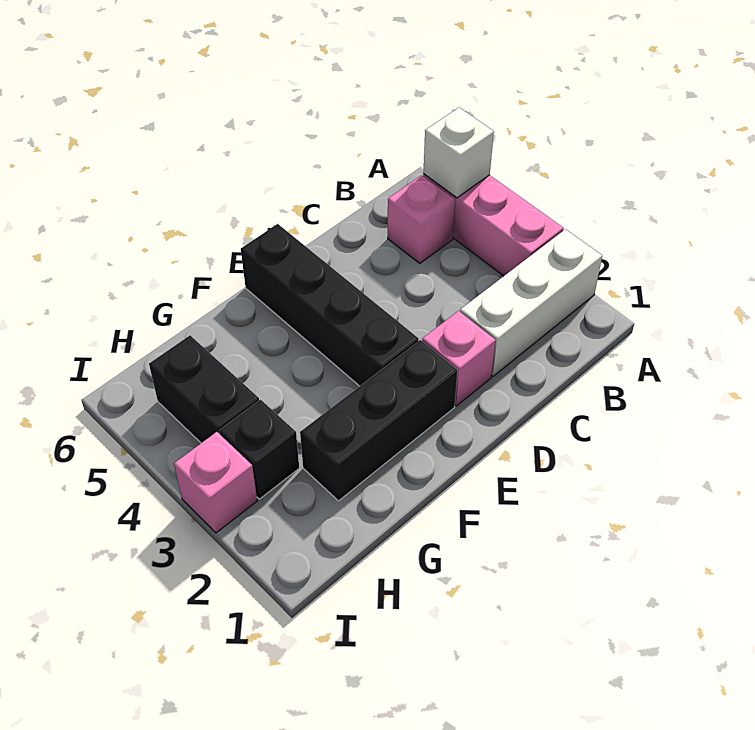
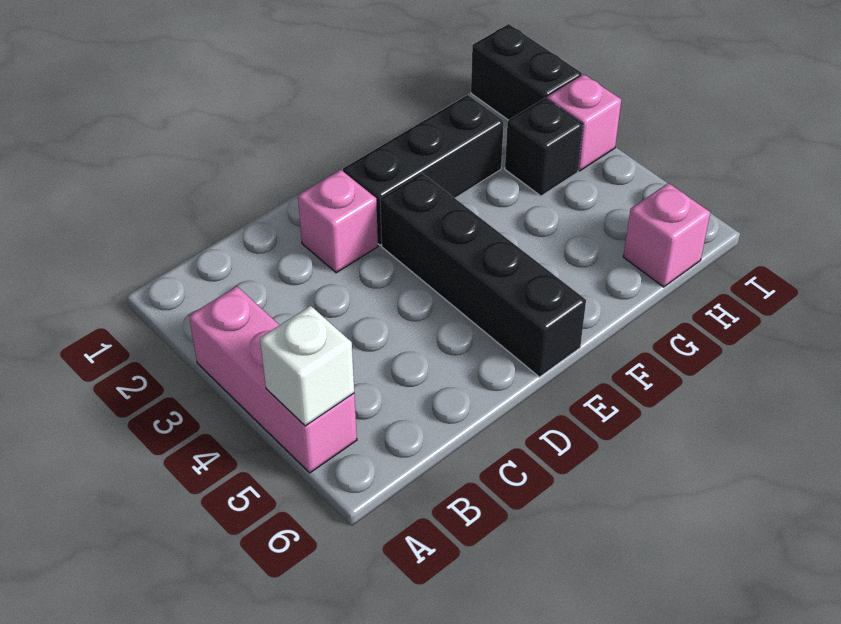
white brick A2:C2 level 1 -> none
pink brick B5 level 1 -> pink brick H6 level 1
black brick H4:H5 level 1 -> black brick I1:I2 level 1

